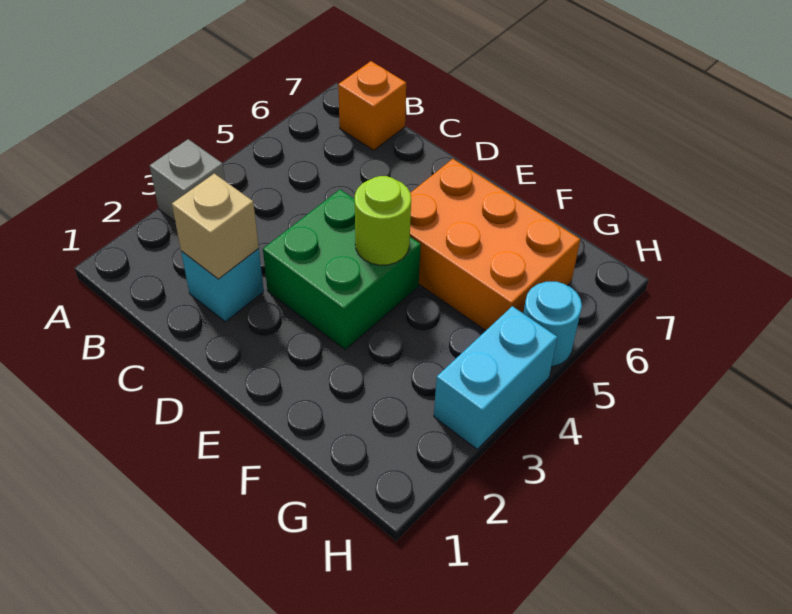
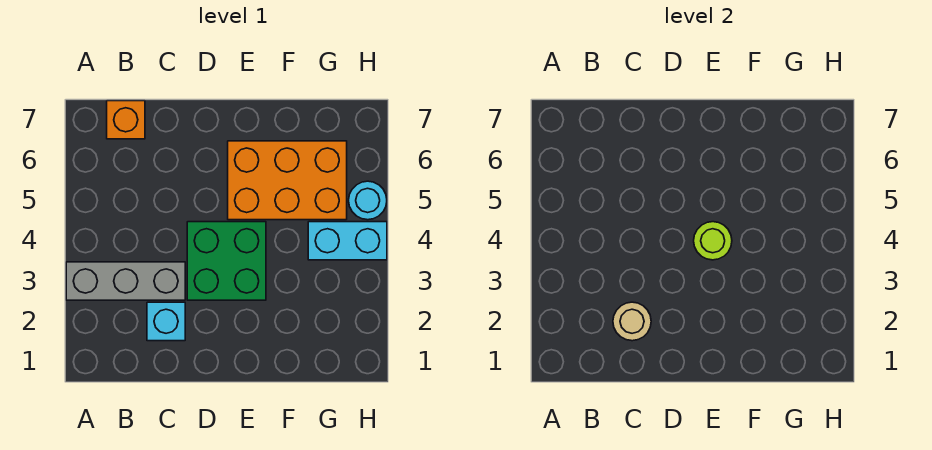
grey brick A3 level 1 -> grey brick A3:C3 level 1
tan brick C2 level 2 -> tan round brick C2 level 2
cyan brick H3:H4 level 1 -> cyan brick G4:H4 level 1

